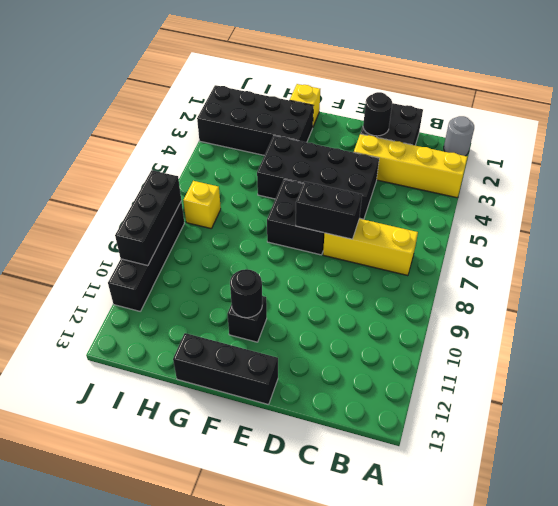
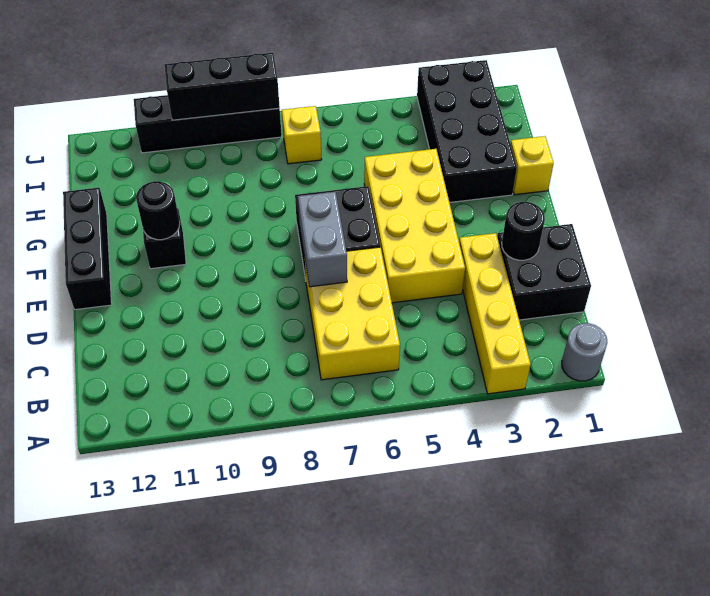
yellow brick B7:D7 level 1 -> yellow brick B6:D7 level 1
black brick D4:G5 level 1 -> yellow brick D4:G5 level 1
black brick D7:E7 level 2 -> grey brick D7:E7 level 2

